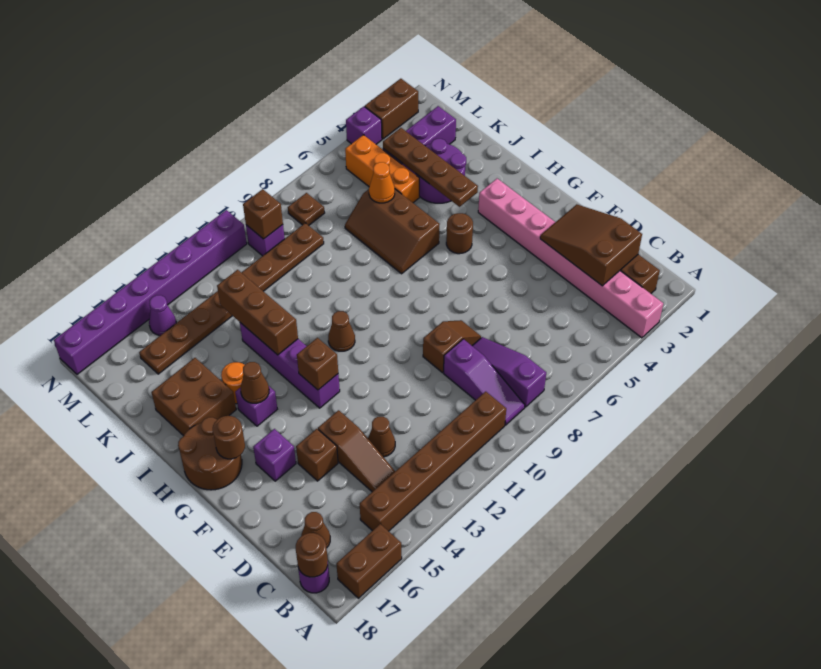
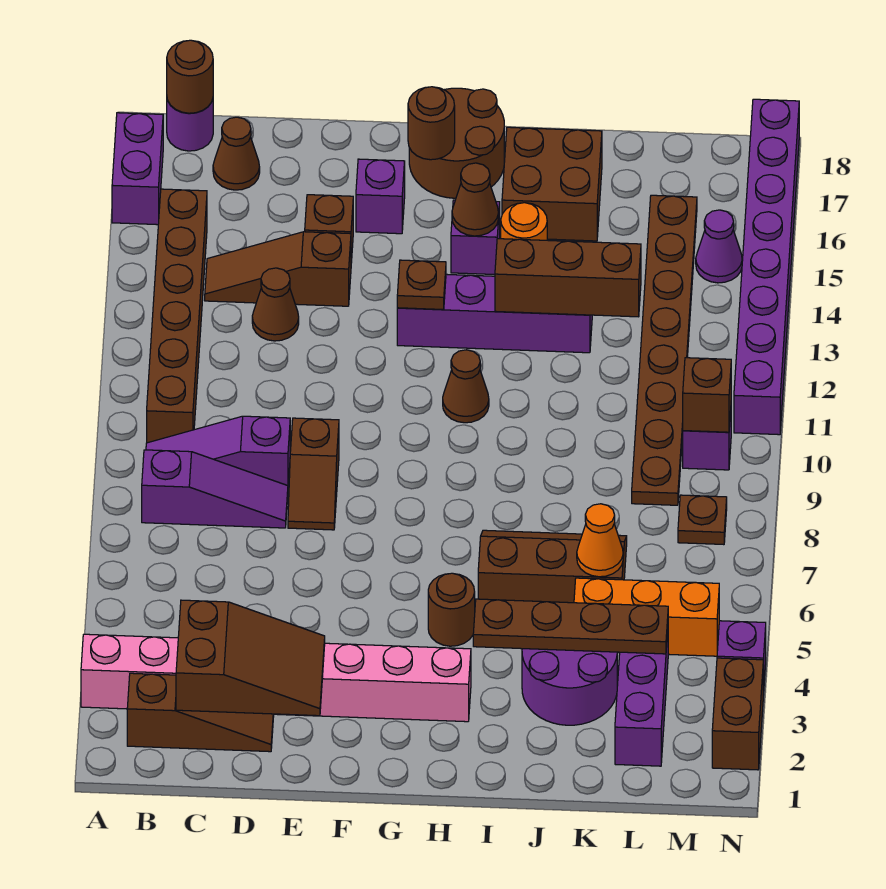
brown brick A16:A17 level 1 -> purple brick A16:A17 level 1
brown brick G13 level 2 -> brown plate G13 level 2

